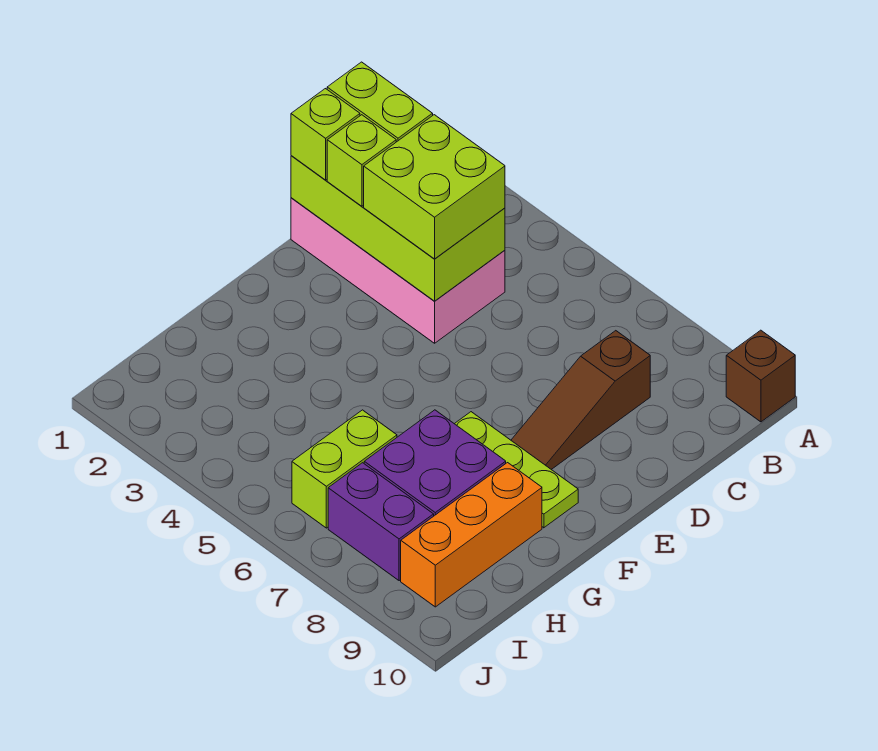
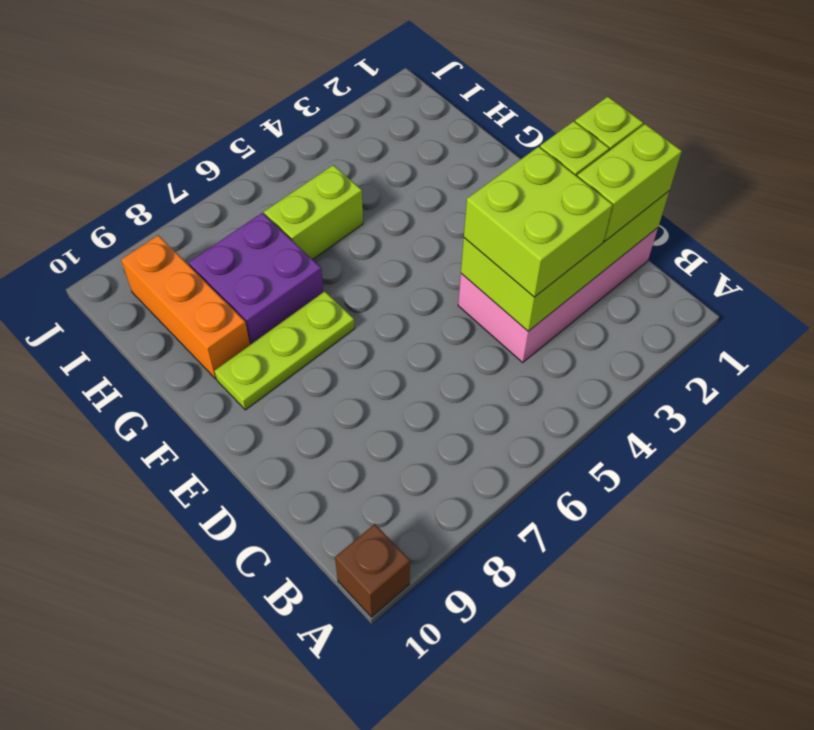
brown slope C8:E8 level 1 top C -> none
lime brick H6:I6 level 1 -> lime brick H5:H6 level 1
purple brick I7:I8 level 1 -> none

